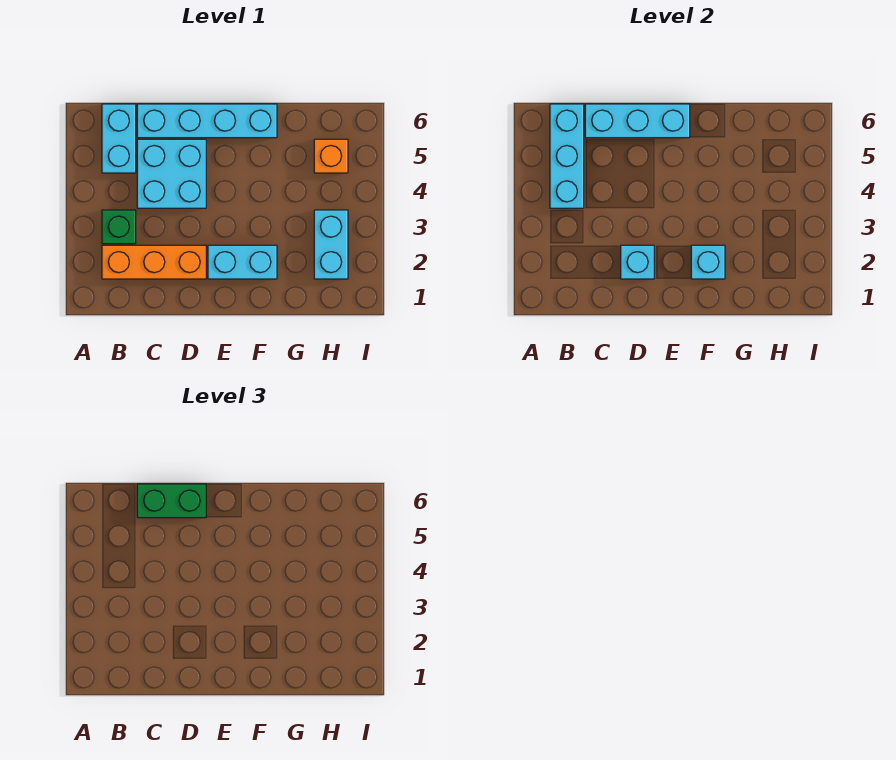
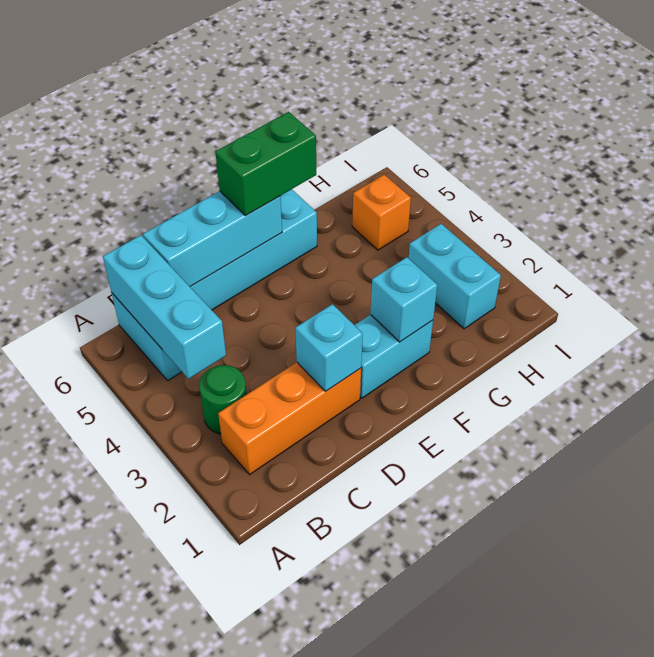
green brick B3 level 1 -> green round brick B3 level 1
cyan brick C4:D5 level 1 -> none
green brick C6:D6 level 3 -> green brick E6:F6 level 3

